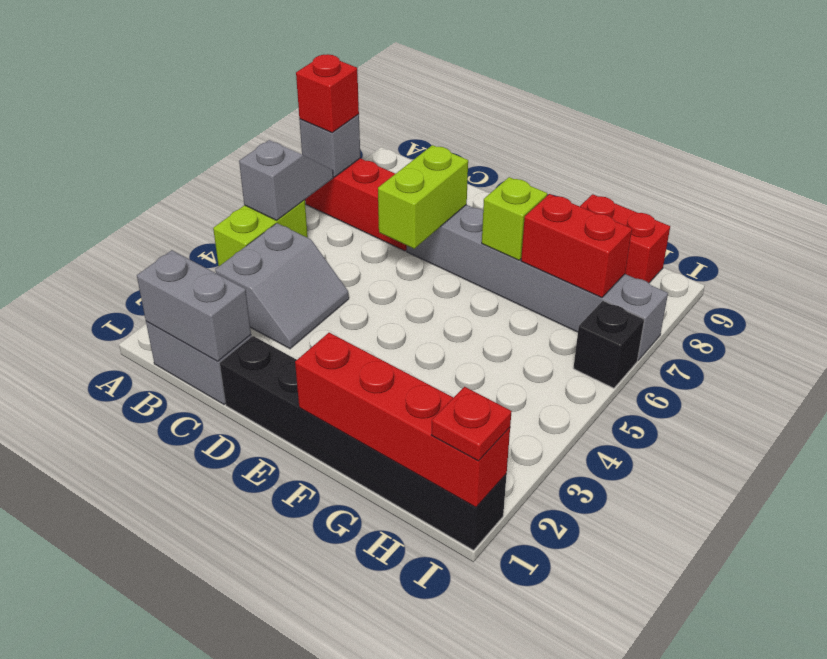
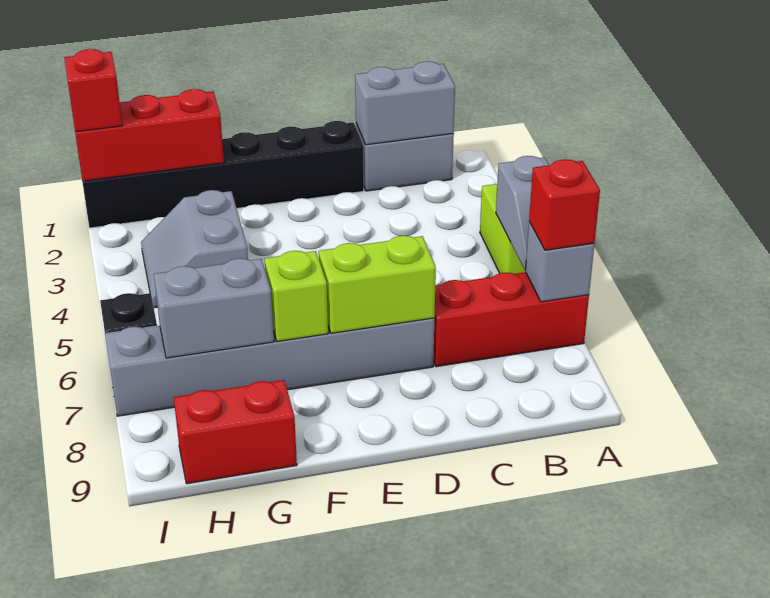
grey slope B3:C4 level 1 top B -> grey slope G3:H4 level 1 top G
lime brick D6:D7 level 2 -> lime brick D7:E7 level 2
red brick F1:I1 level 2 -> red brick G1:I1 level 2
red brick G7:H7 level 2 -> grey brick G7:H7 level 2
red plate I1 level 3 -> red brick I1 level 3

